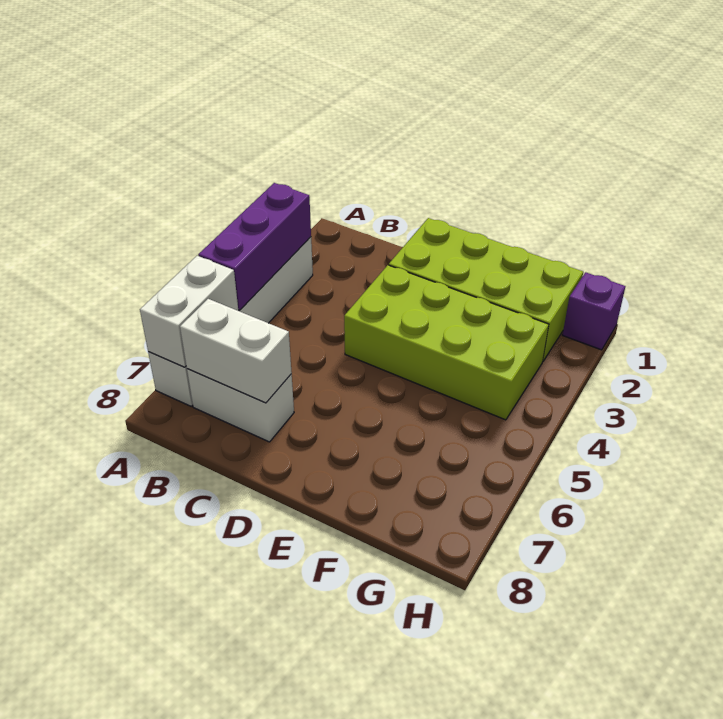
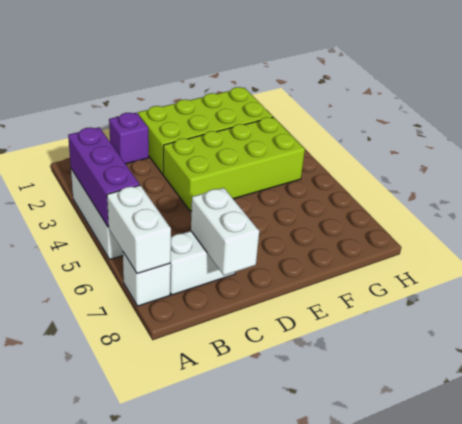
white brick B7:C7 level 2 -> white brick C7:C8 level 2
purple brick H1 level 1 -> purple brick C1 level 1

